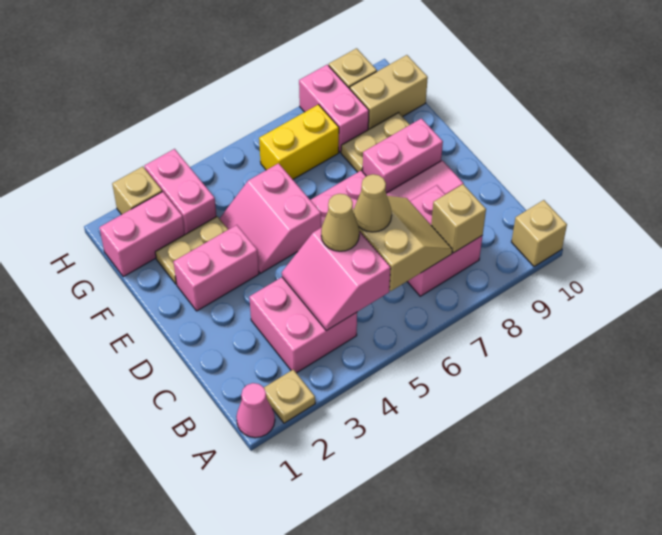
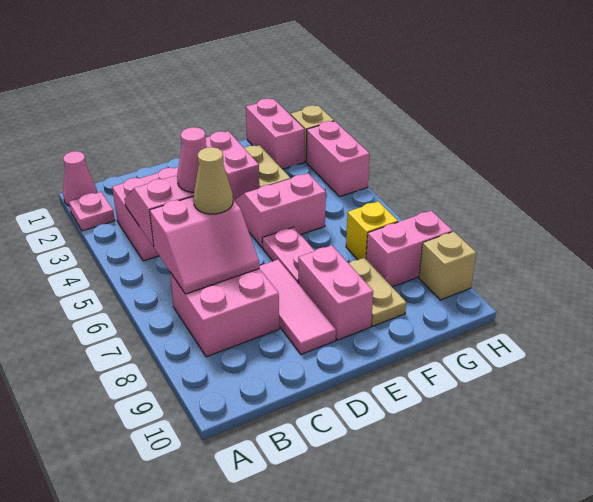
tan plate A2 level 1 -> pink plate A2 level 1
tan brick A10 level 1 -> none
tan slope B6:C7 level 2 top 6 -> pink slope B6:C7 level 2 top 6
tan brick B8 level 2 -> none
tan cone C5 level 3 -> pink cone C5 level 3
pink brick G3:H3 level 1 -> pink brick H3:H4 level 1
yellow brick G6:G7 level 1 -> yellow brick G7 level 1
tan brick G9:G10 level 1 -> none

